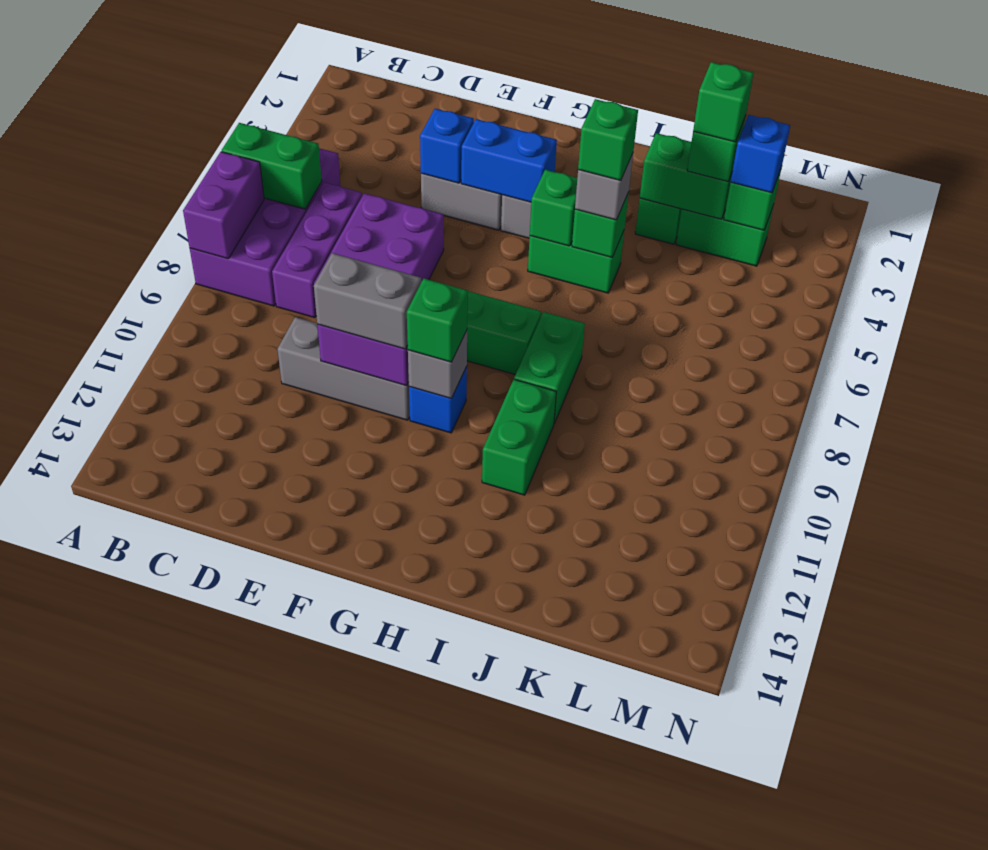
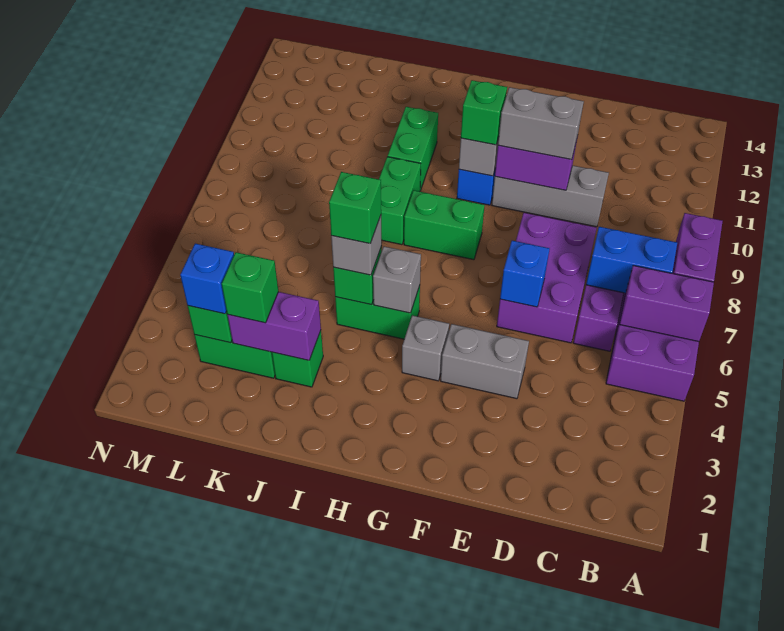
green brick A6:B6 level 2 -> purple brick A6:B6 level 2
blue brick E4 level 2 -> blue brick E6 level 2
blue brick F4:G4 level 2 -> blue brick B7:C7 level 2
green brick H5 level 2 -> grey brick H5 level 2
green brick J3:K3 level 2 -> purple brick J3:K3 level 2
green brick K3 level 4 -> none

